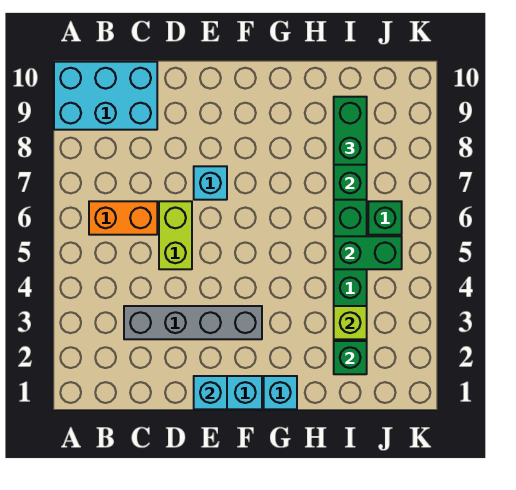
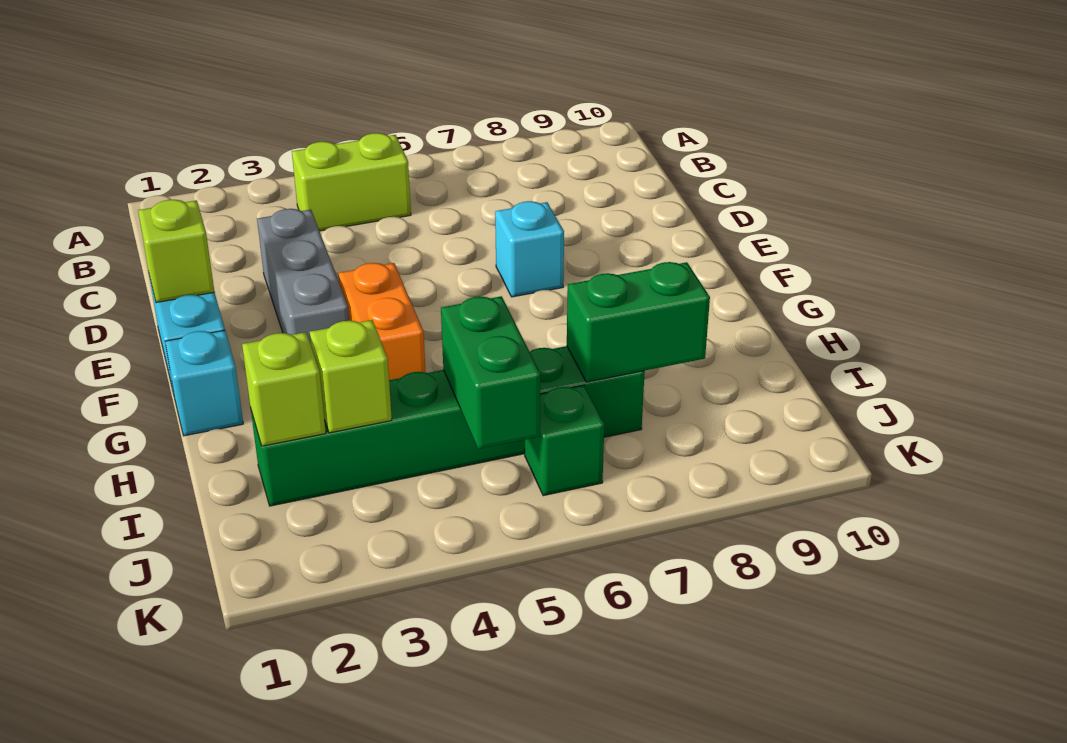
cyan brick A9:C10 level 1 -> none
orange brick B6:C6 level 1 -> orange brick F4:G4 level 1
grey brick C3:F3 level 1 -> grey brick D3:F3 level 1
lime brick D5:D6 level 1 -> lime brick B4:B5 level 1
cyan brick E1 level 2 -> lime brick E1 level 2
green brick I2 level 2 -> lime brick I2 level 2
green brick I8:I9 level 3 -> none

